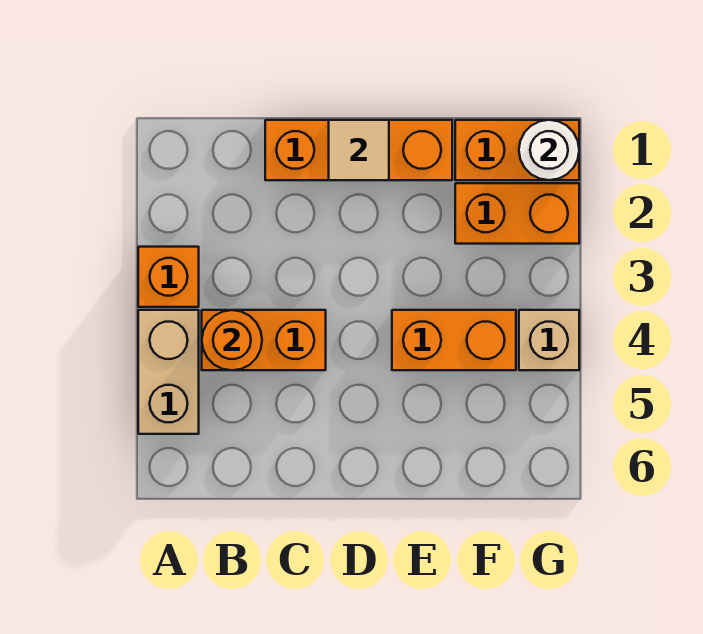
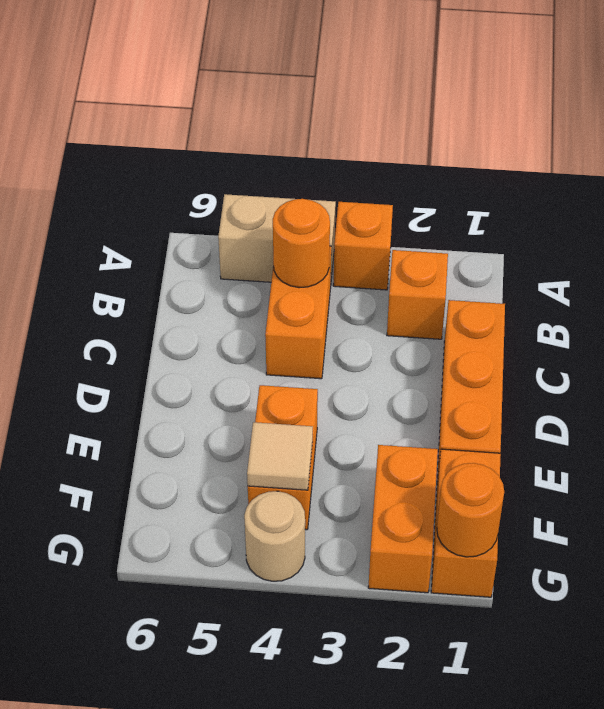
none -> orange brick B2 level 1
tan tile D1 level 2 -> tan tile F4 level 2
white round brick G1 level 2 -> orange round brick G1 level 2
tan brick G4 level 1 -> tan round brick G4 level 1

